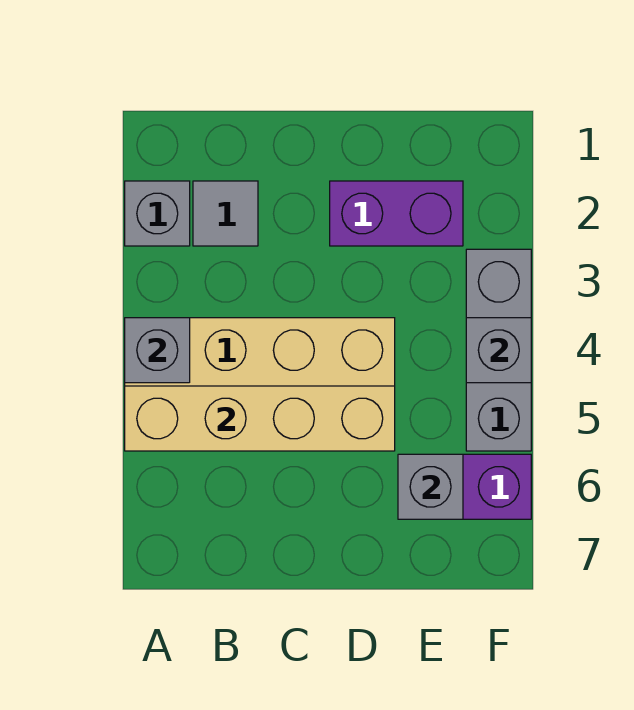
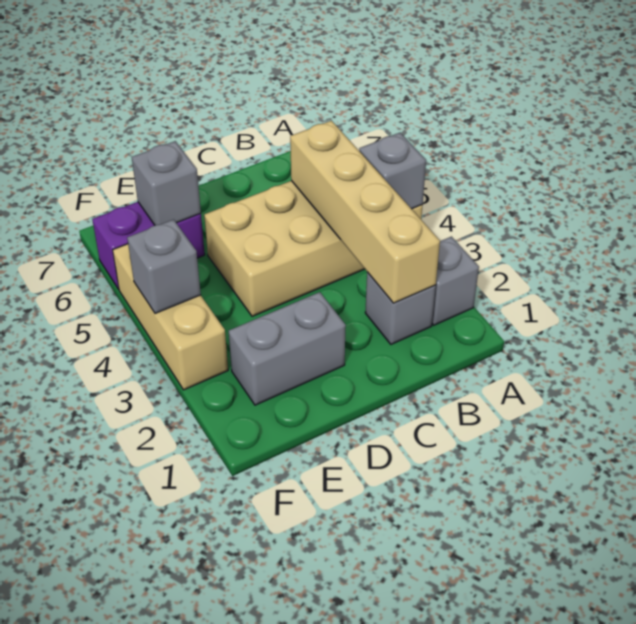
tan brick A5:D5 level 2 -> tan brick B2:B5 level 2
grey tile B2 level 1 -> grey brick B2 level 1
purple brick D2:E2 level 1 -> grey brick D2:E2 level 1
grey brick F3:F5 level 1 -> tan brick F3:F5 level 1

